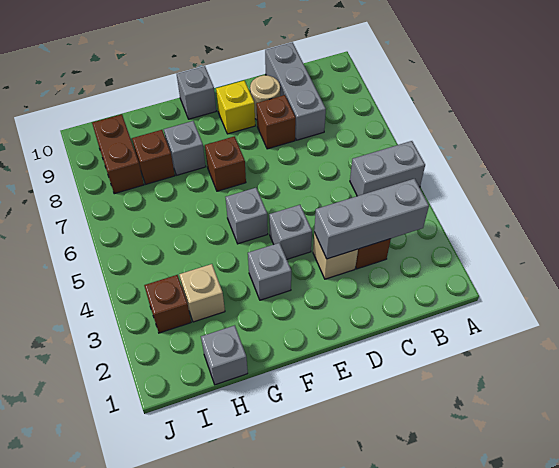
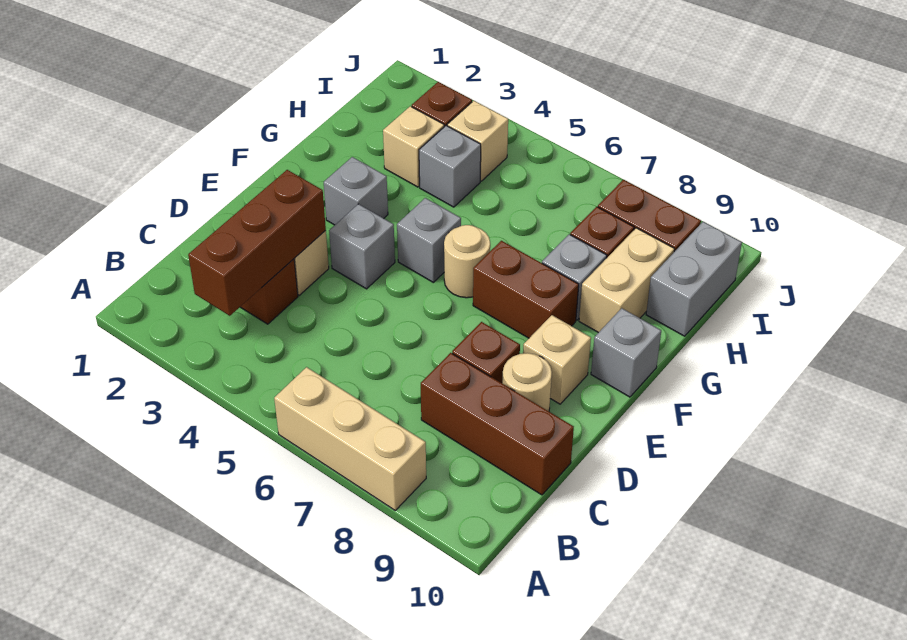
grey brick A5:B5 level 1 -> grey brick H10:I10 level 1
none -> tan brick A6:A8 level 1
grey brick B3:D3 level 2 -> brown brick B3:D3 level 2
grey brick C8:C10 level 1 -> brown brick C8:C10 level 1
yellow brick E9 level 1 -> tan brick E9 level 1
none -> tan round brick F6 level 1
brown brick F7 level 1 -> brown brick F7:F8 level 1
none -> tan brick G9:H9 level 1
grey brick H1 level 1 -> grey brick H4 level 1
none -> tan brick I4 level 1

